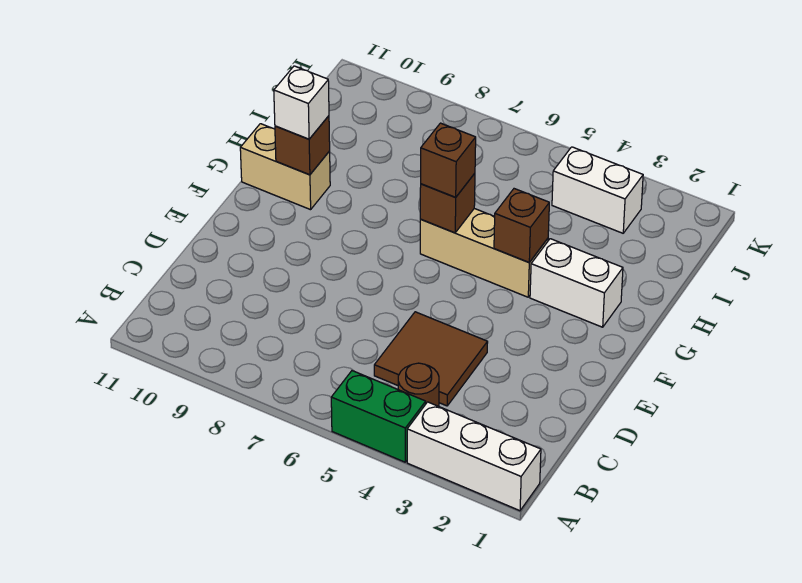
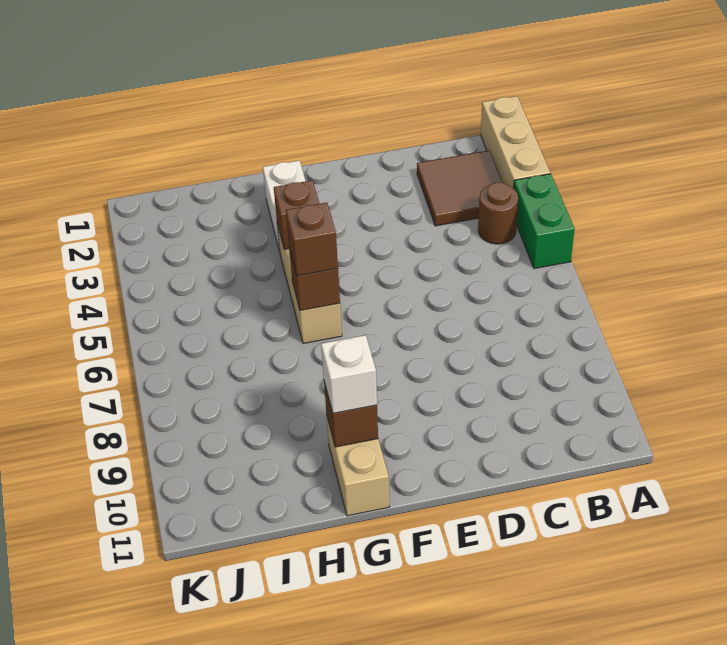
white brick A1:A3 level 1 -> tan brick A1:A3 level 1
brown tile C4:D5 level 1 -> brown tile B2:C3 level 1
white brick J3:J4 level 1 -> none

